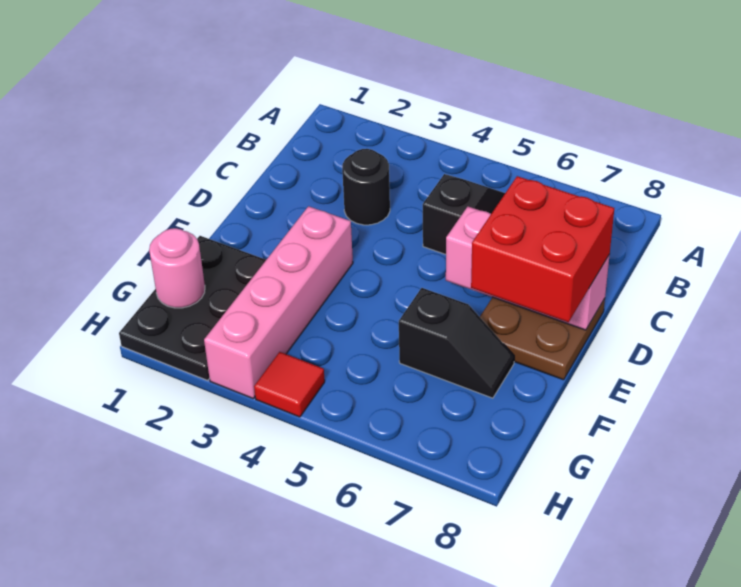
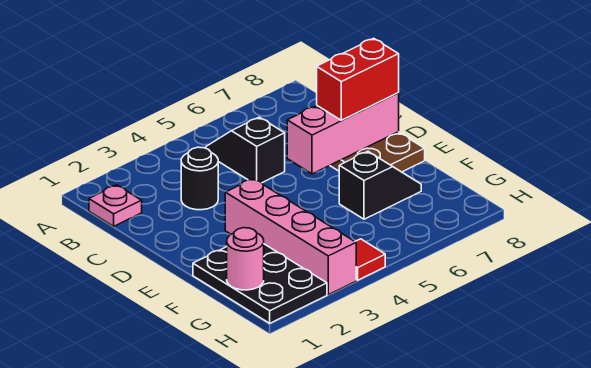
none -> pink plate B1 level 1
red brick D7:E8 level 3 -> red brick D7:D8 level 3

